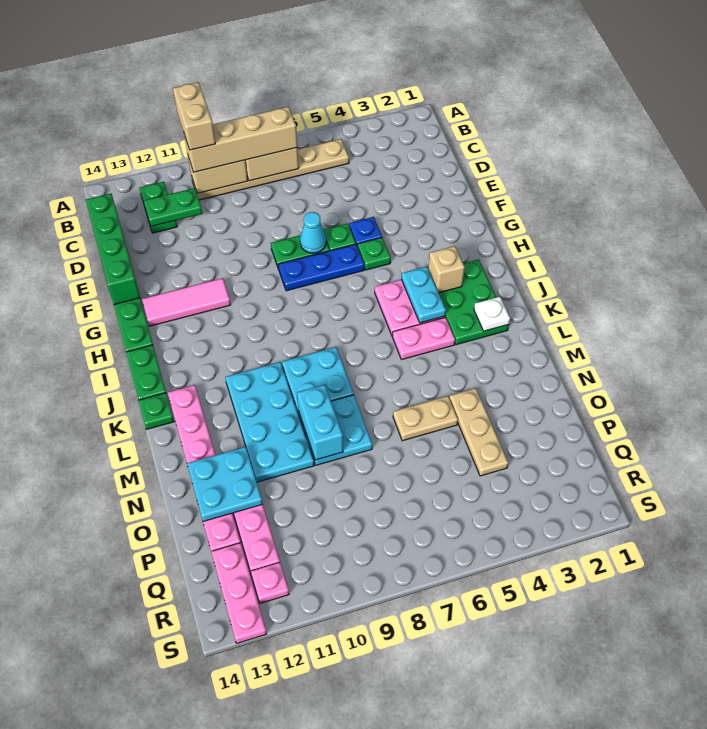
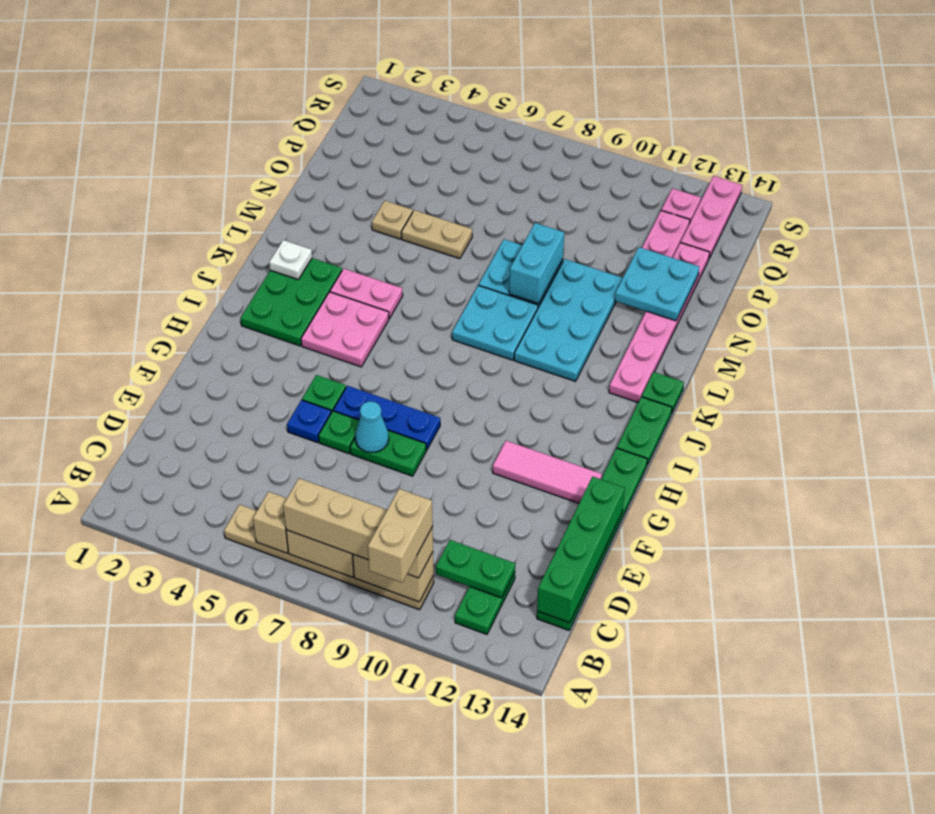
tan brick I3 level 2 -> tan brick B6 level 2
cyan plate I4:J4 level 2 -> none
tan plate N4:P4 level 1 -> tan plate N4 level 1

